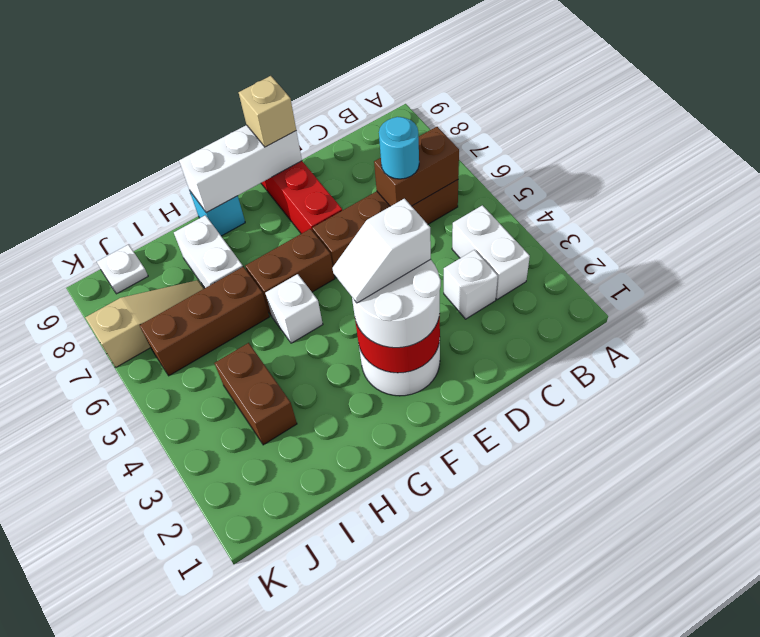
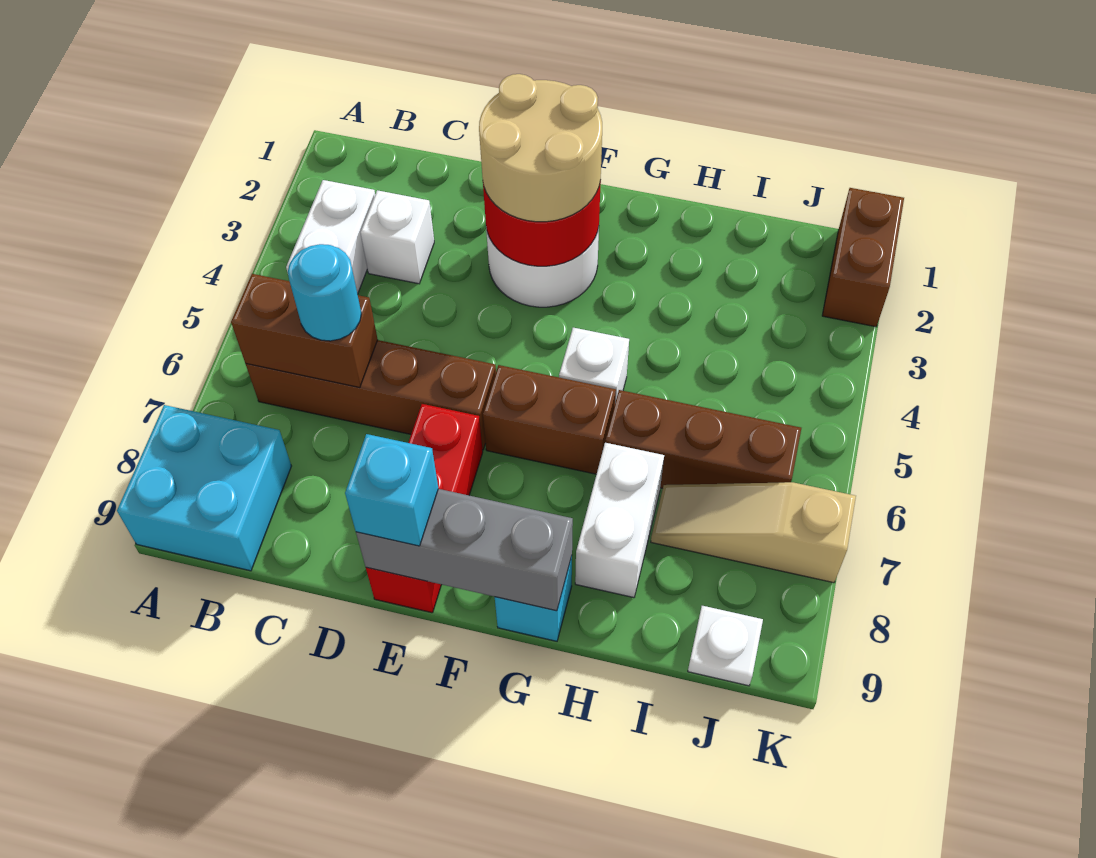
none -> cyan brick A8:B9 level 1
white round brick E2:F3 level 3 -> tan round brick E2:F3 level 3
white slope E3:F3 level 4 top E -> none
white brick E9:G9 level 2 -> grey brick E9:G9 level 2
tan brick E9 level 3 -> cyan brick E9 level 3
brown brick I3:I4 level 1 -> brown brick K1:K2 level 1

